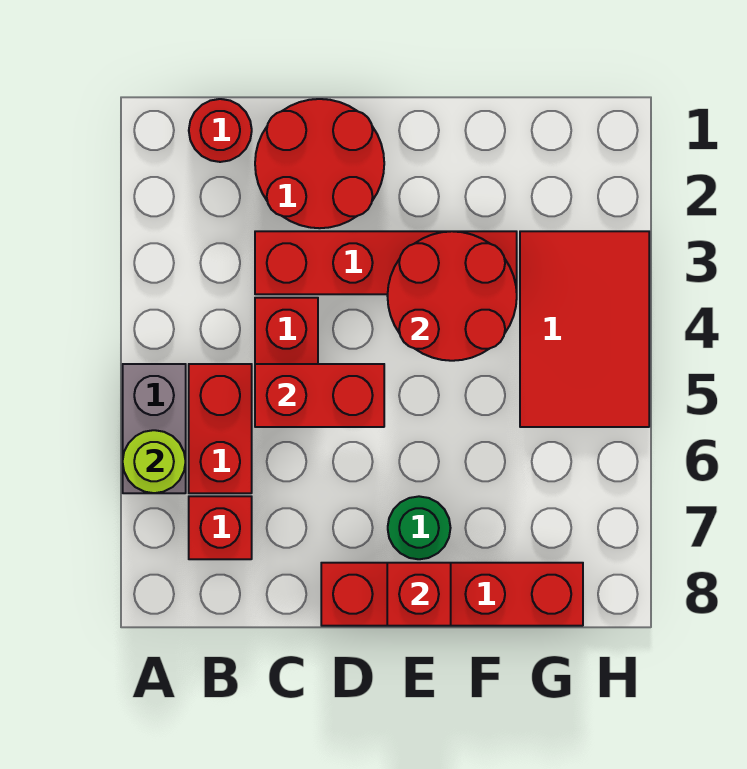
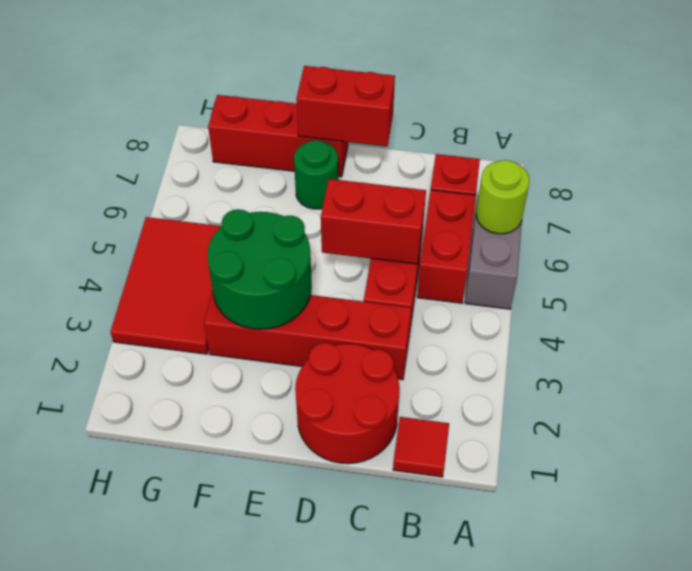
red round brick B1 level 1 -> red tile B1 level 1
red brick D8:G8 level 1 -> red brick E8:G8 level 1
red round brick E3:F4 level 2 -> green round brick E3:F4 level 2
red brick E8 level 2 -> red brick D8:E8 level 2

